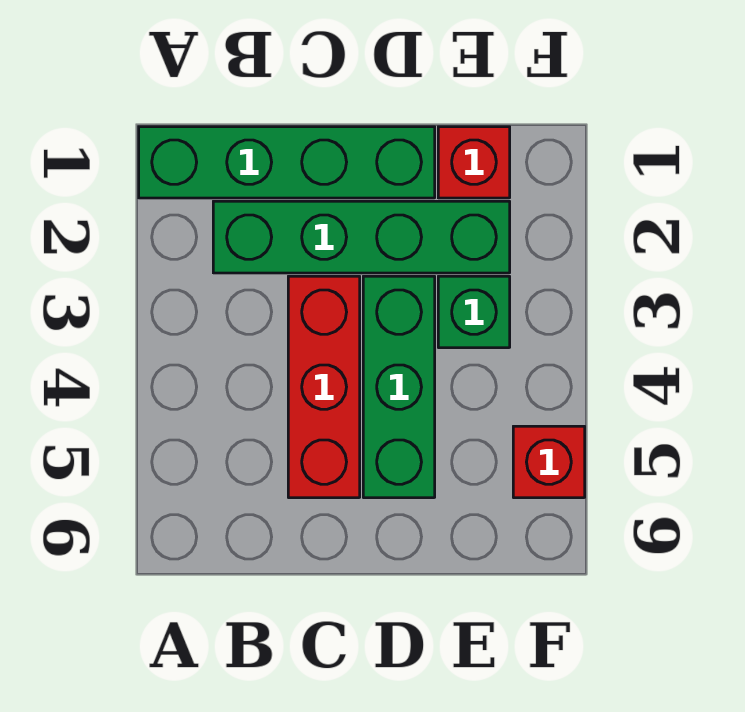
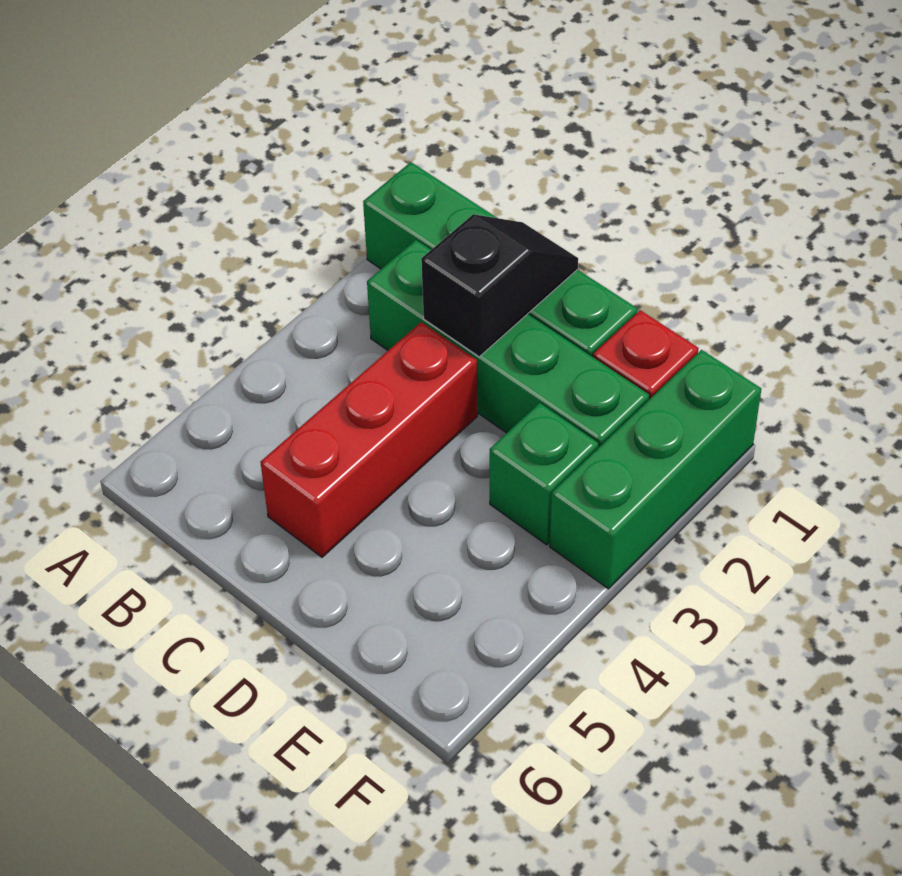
none -> black slope C1:C2 level 2 top 2
green brick D3:D5 level 1 -> green brick F1:F3 level 1
red brick F5 level 1 -> none

